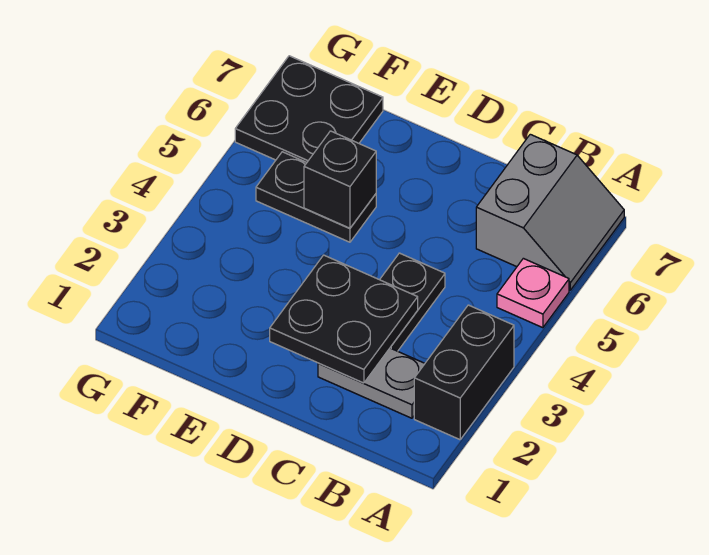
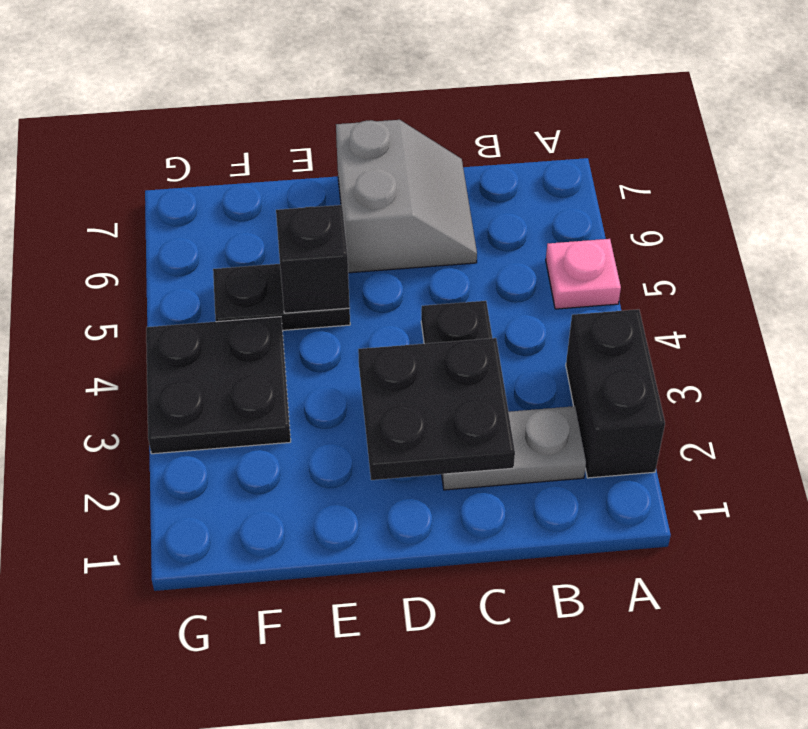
grey slope A6:B7 level 1 top B -> grey slope C6:D7 level 1 top D
black plate F6:G7 level 1 -> black plate F3:G4 level 1

